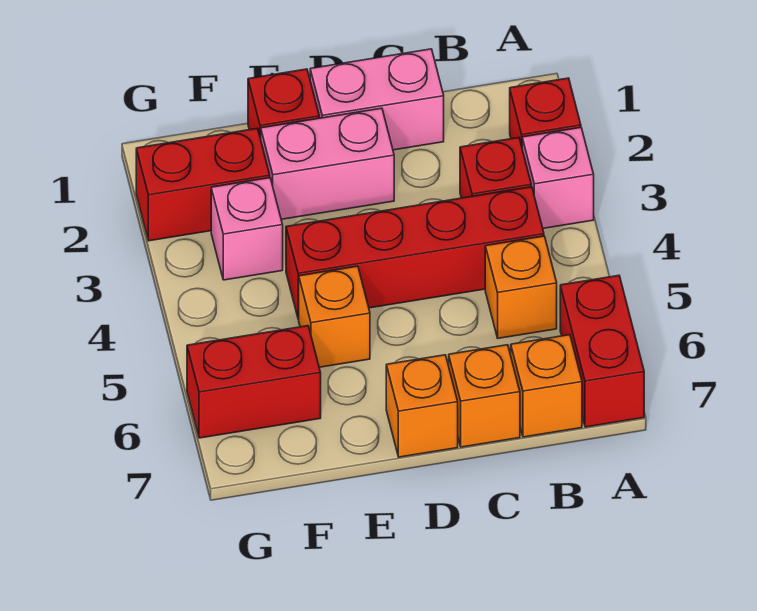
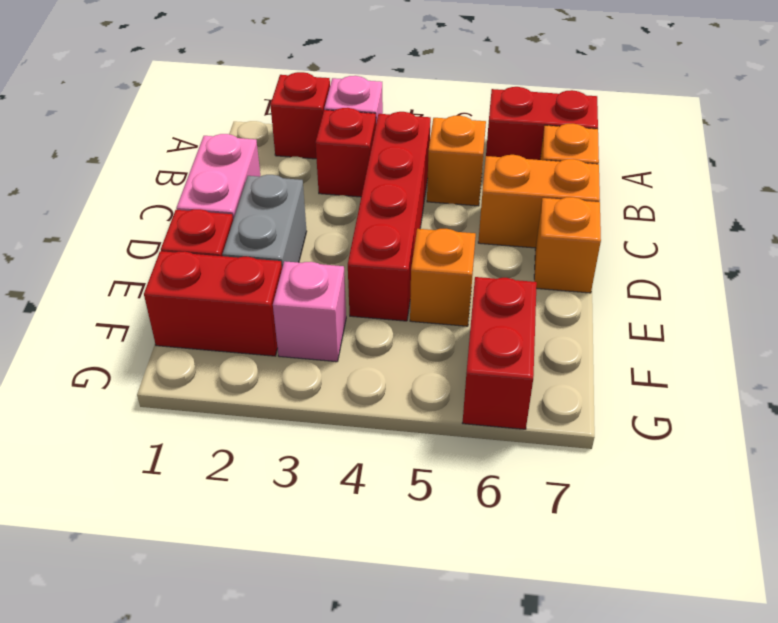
orange brick C7 level 1 -> orange brick C6:C7 level 1
pink brick D2:E2 level 1 -> grey brick D2:E2 level 1
red brick F2:G2 level 1 -> red brick F1:F2 level 1

